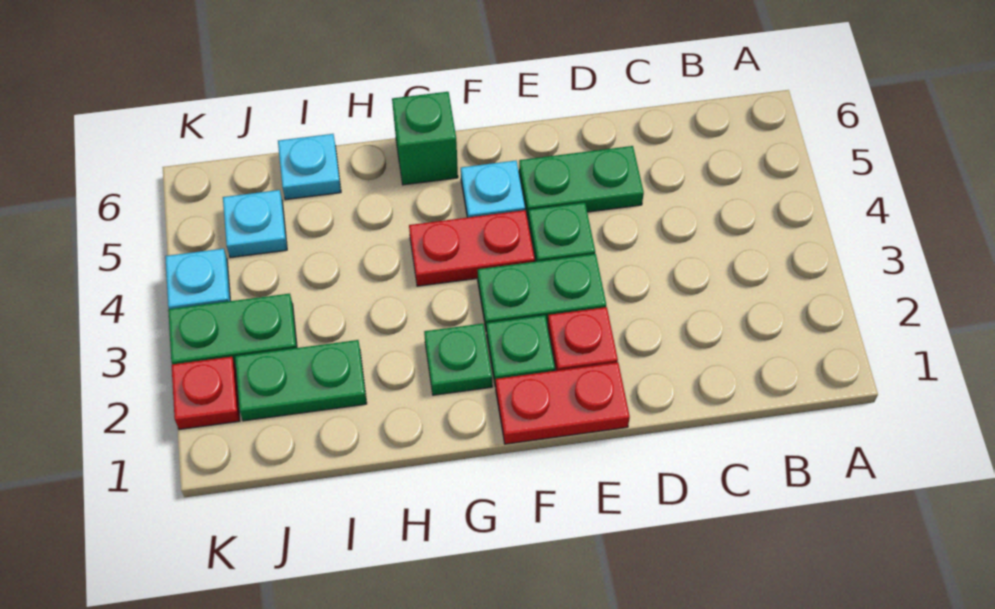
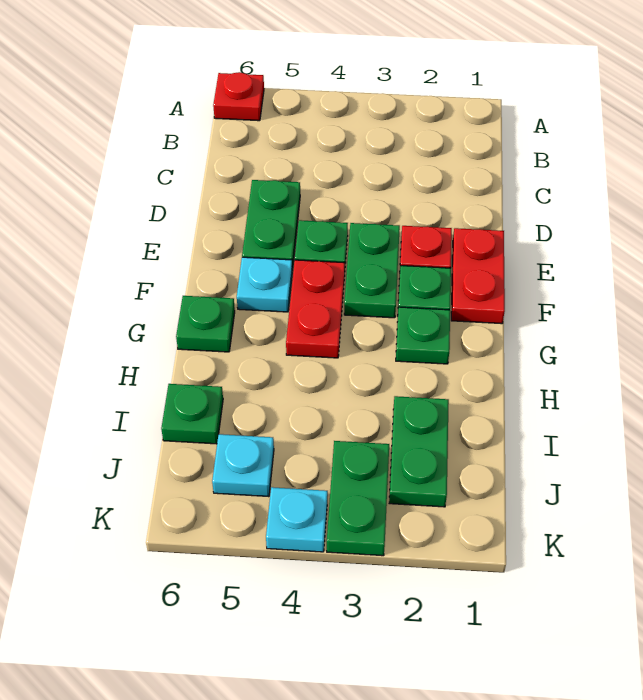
green brick G6 level 1 -> green plate G6 level 1
cyan plate I6 level 1 -> green plate I6 level 1
red plate K2 level 1 -> red plate A6 level 1

